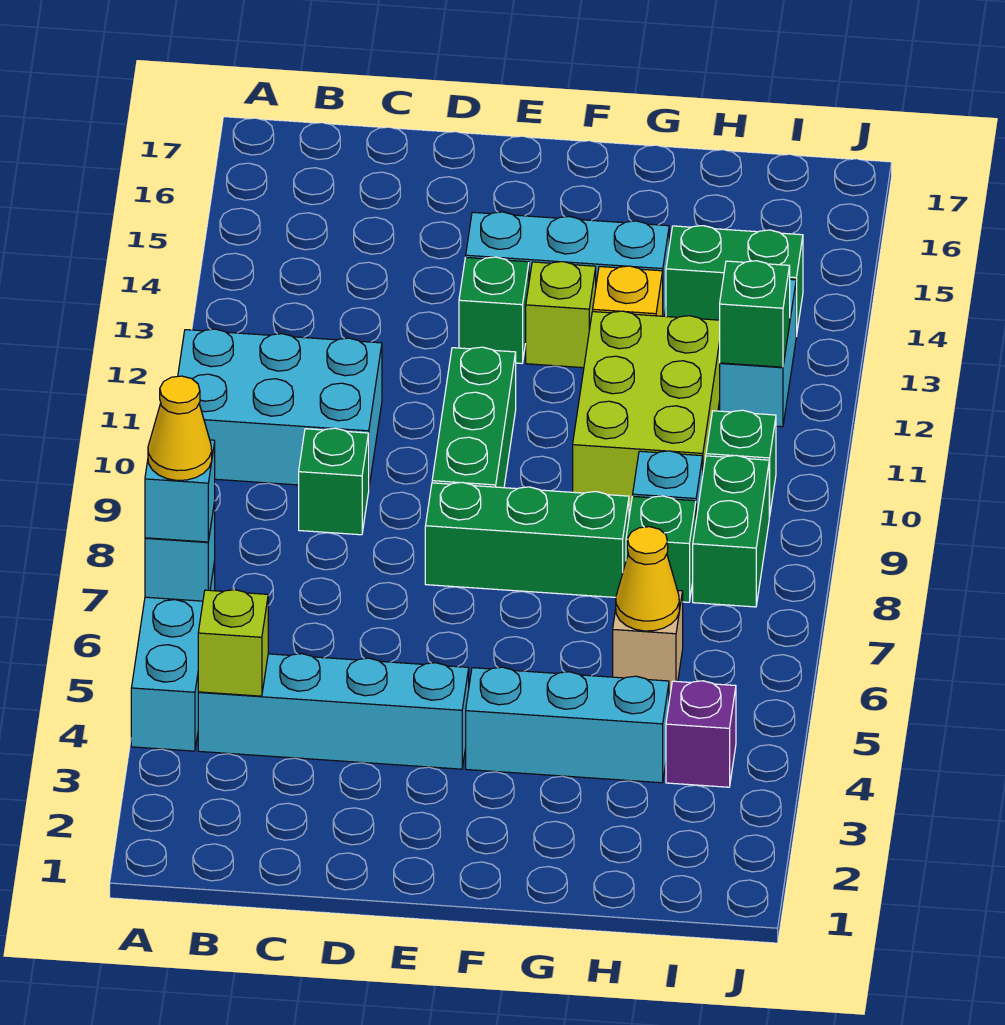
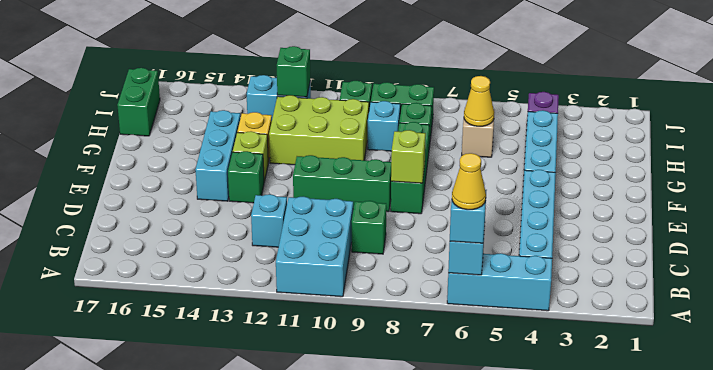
lime brick B4 level 2 -> lime brick E8 level 2
none -> cyan brick C12 level 1
green brick H14:I14 level 1 -> green brick H17:I17 level 1

